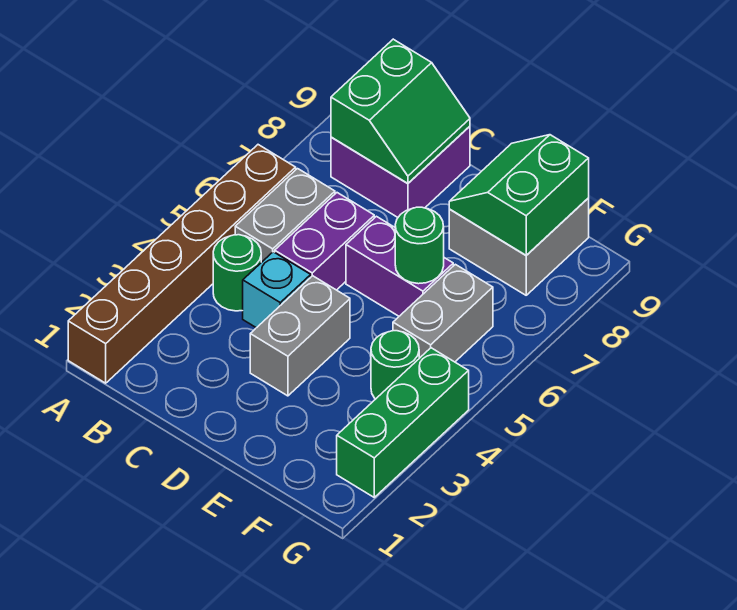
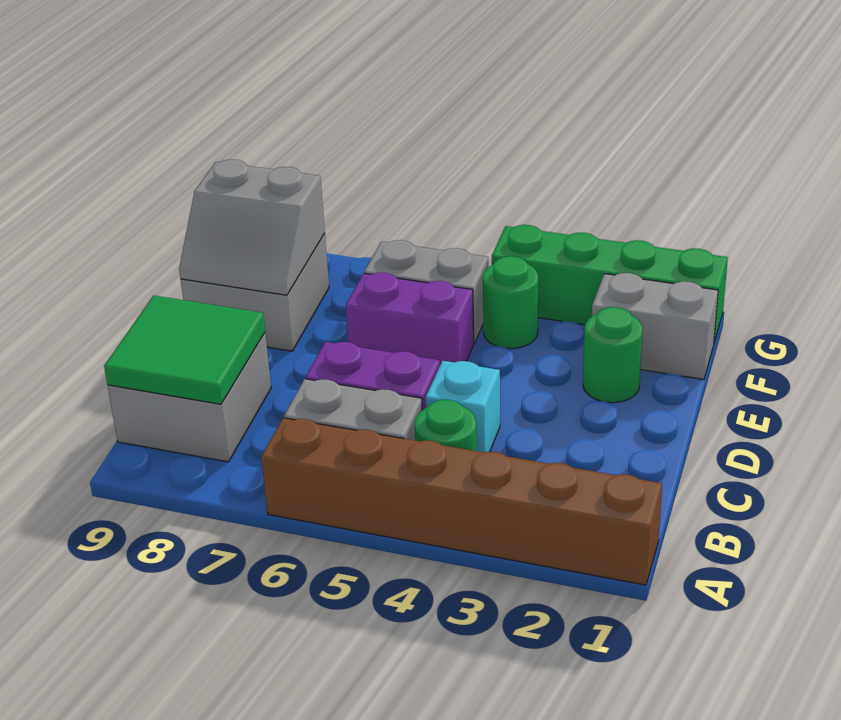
purple brick B8:C9 level 1 -> grey brick B8:C9 level 1
green slope B8:C9 level 2 top B -> green tile B8:C9 level 2
grey brick D3:D4 level 1 -> grey brick F1:F2 level 1
purple brick D6:E6 level 1 -> purple brick E5:E6 level 1
green round brick E6 level 2 -> green round brick E2 level 1
green slope E8:F9 level 2 top F -> grey slope E8:F9 level 2 top F
green brick G2:G4 level 1 -> green brick G1:G4 level 1

